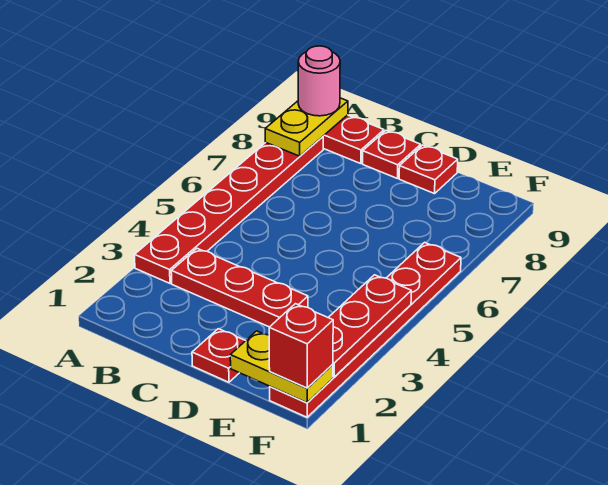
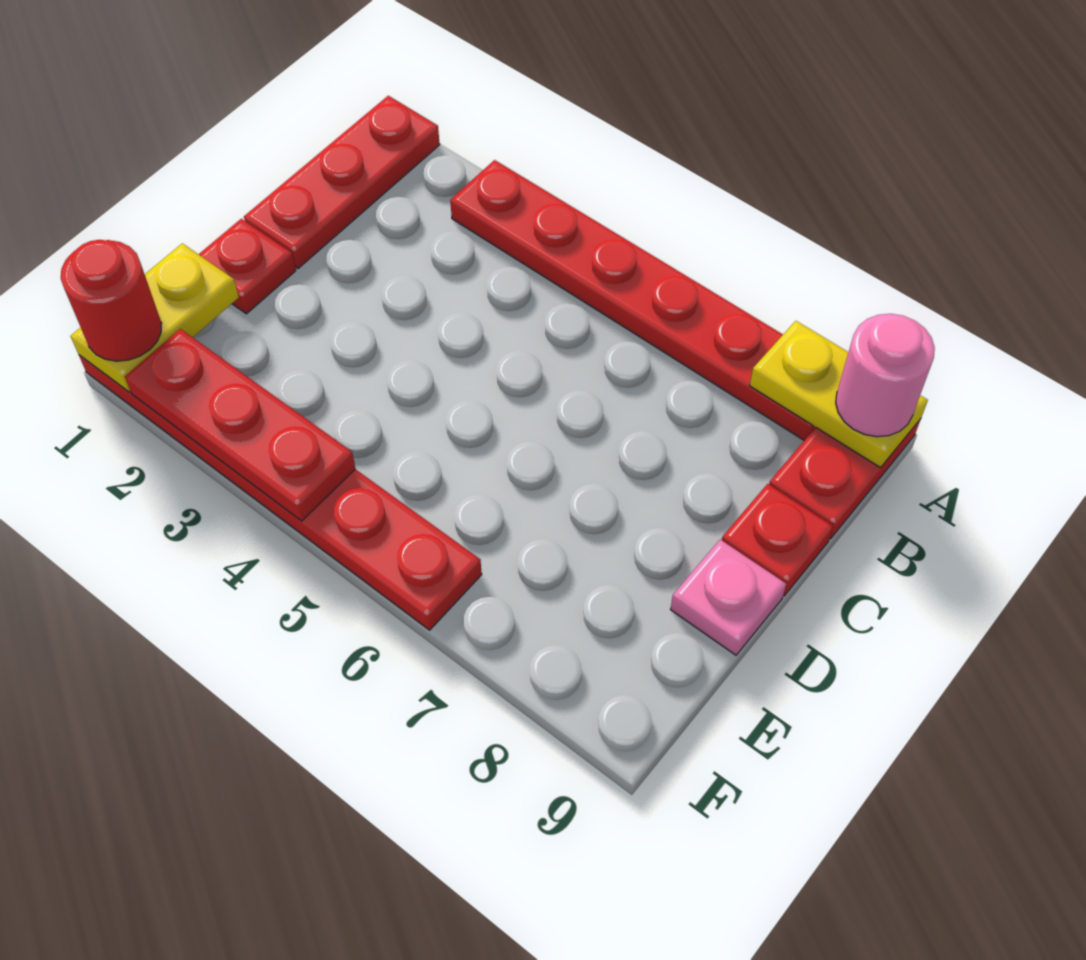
red plate B3:D3 level 1 -> red plate A1:C1 level 1
red plate D9 level 1 -> pink plate D9 level 1
red brick F1 level 3 -> red round brick F1 level 3

